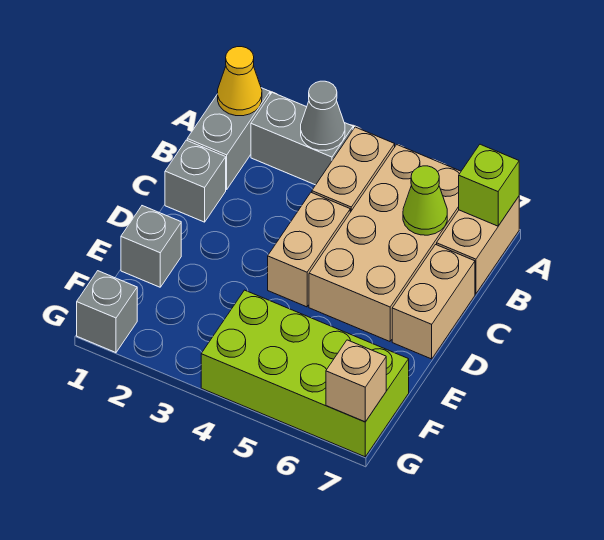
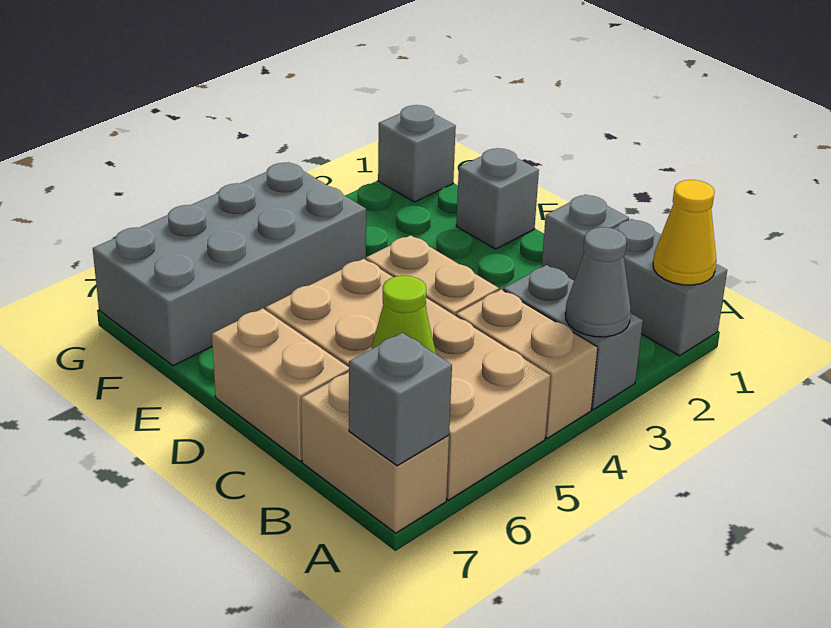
grey brick A2:A3 level 1 -> grey brick A3:B3 level 1
lime brick A7 level 2 -> grey brick A7 level 2
lime brick F4:G7 level 1 -> grey brick F4:G7 level 1
tan brick G7 level 2 -> none

